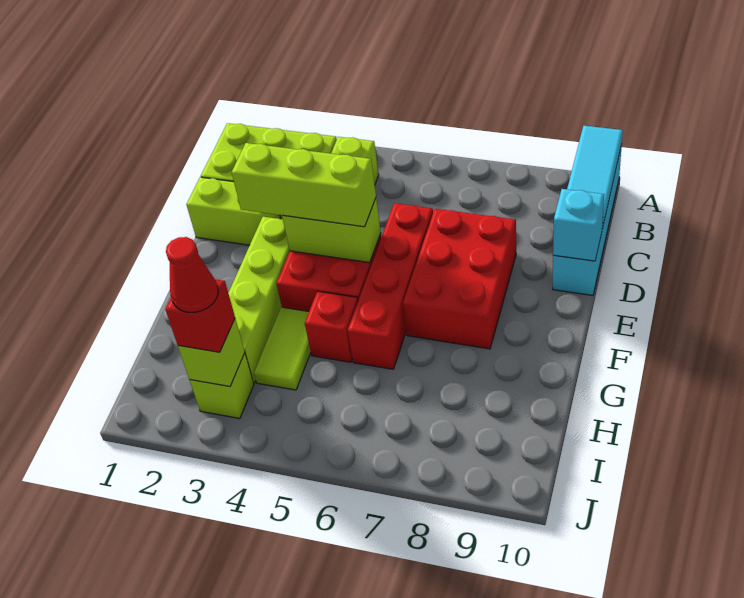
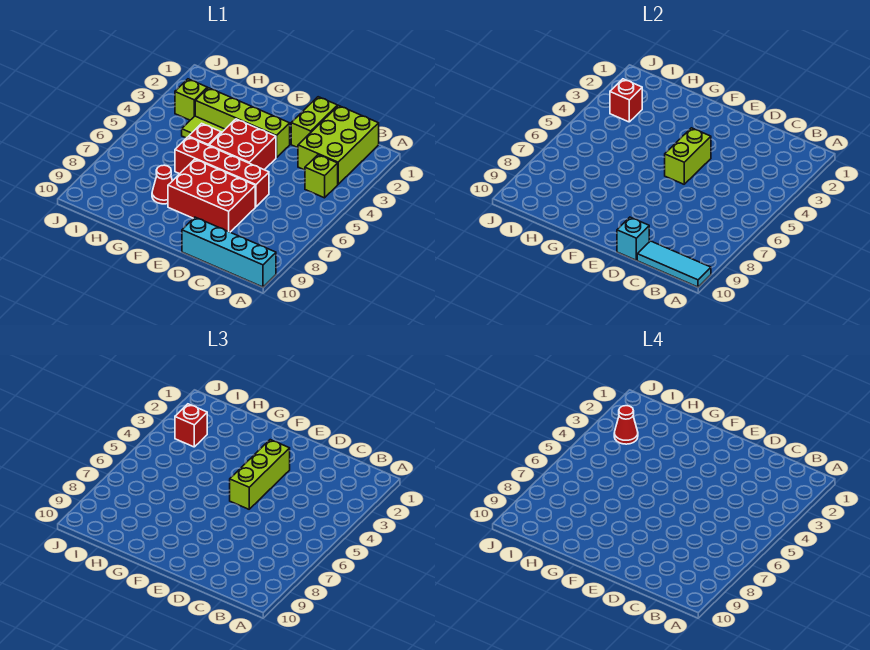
none -> red cone G8 level 1
lime brick I3 level 2 -> red brick I3 level 2

